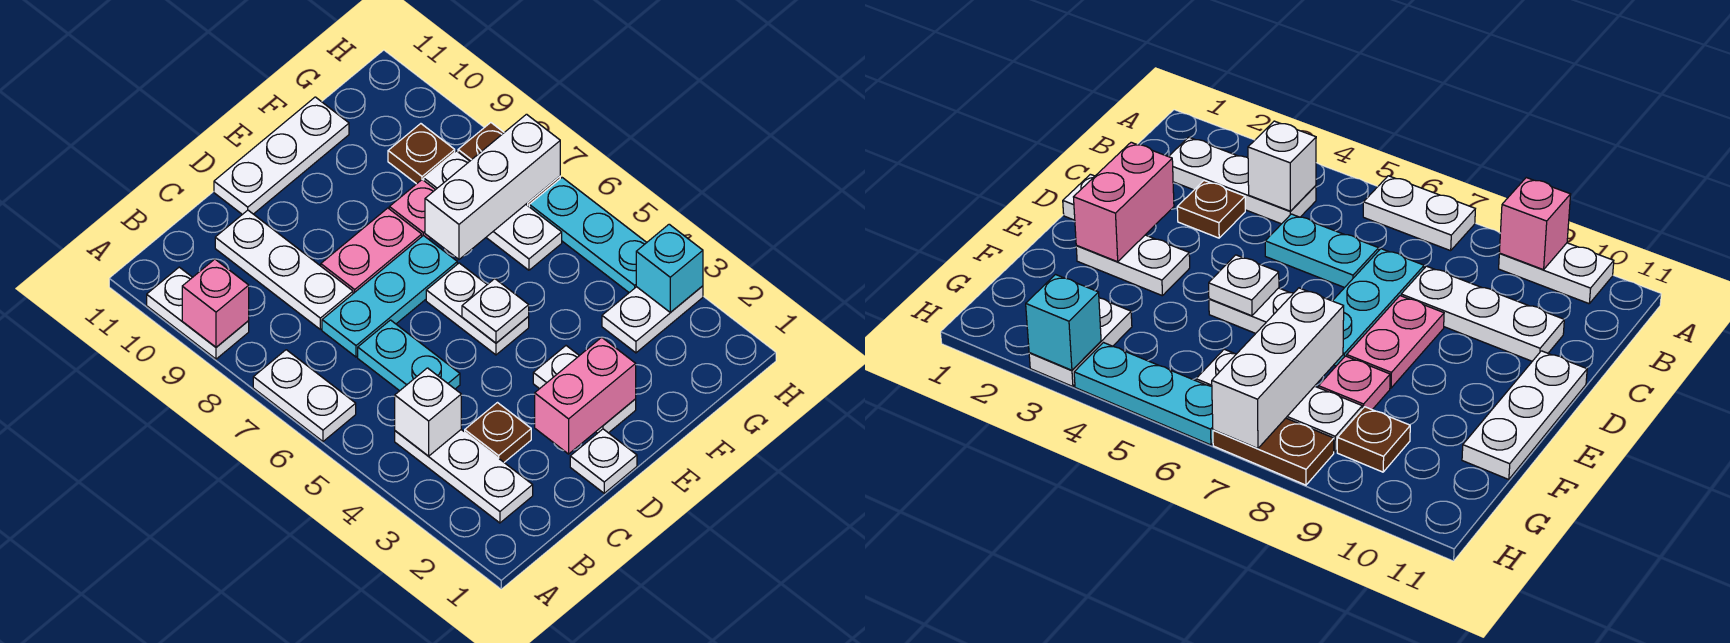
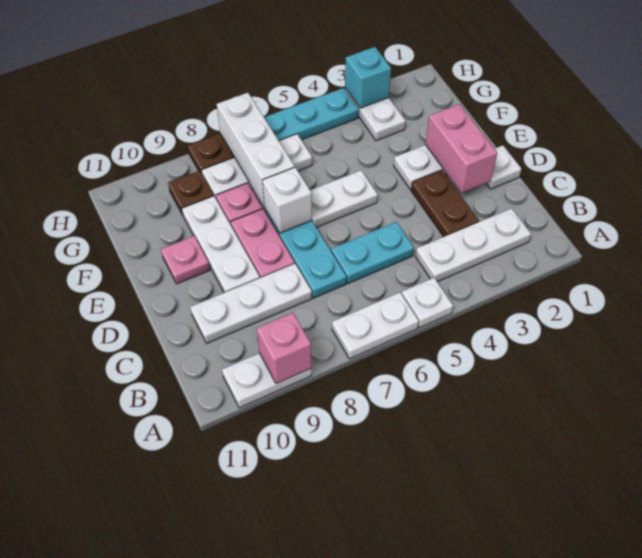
white brick B4 level 2 -> white brick E7 level 2
brown plate C3 level 1 -> brown plate C3:D3 level 1
white plate D11:F11 level 1 -> white plate D9:F9 level 1
white plate E5 level 2 -> white plate A5 level 1
none -> pink plate E10 level 1

